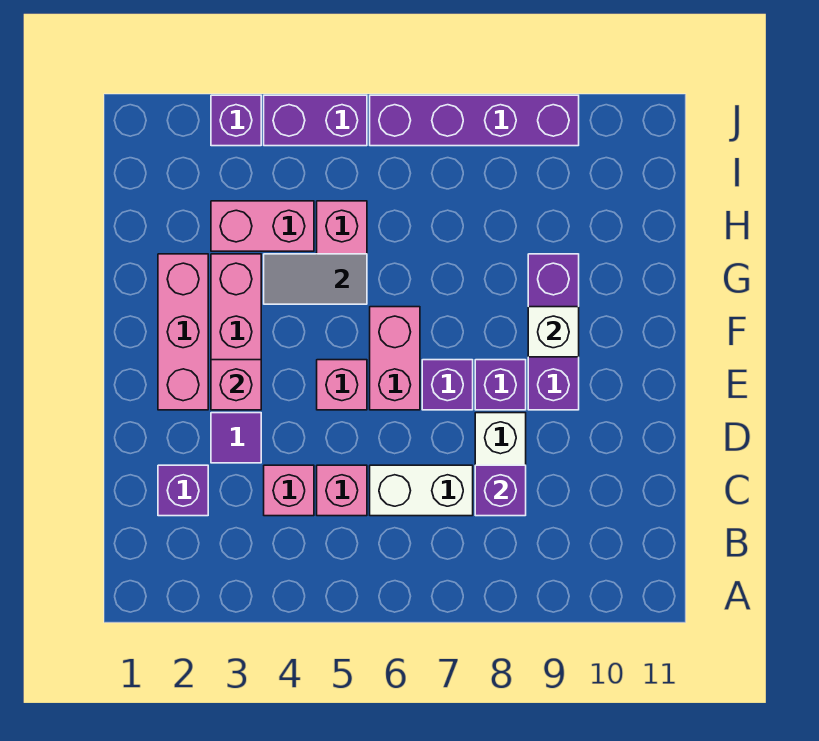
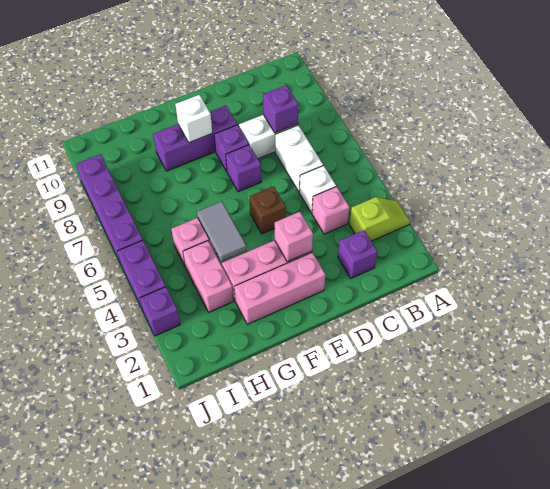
none -> lime slope A3:B3 level 1 top B
pink brick C5 level 1 -> white brick C5 level 1
purple tile D3 level 1 -> none
pink brick E5 level 1 -> brown brick E5 level 1
pink brick E6:F6 level 1 -> none

